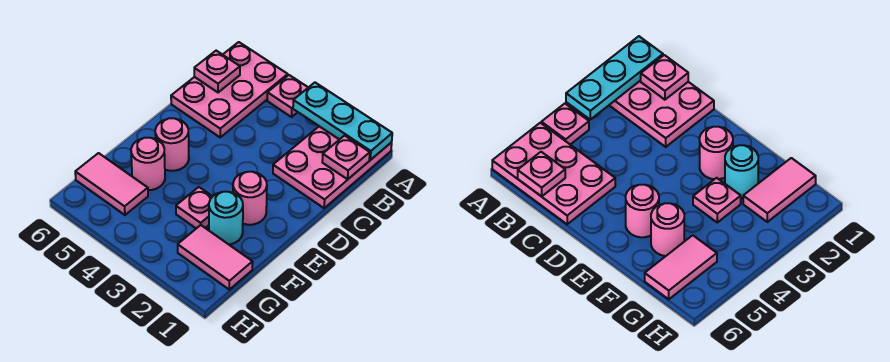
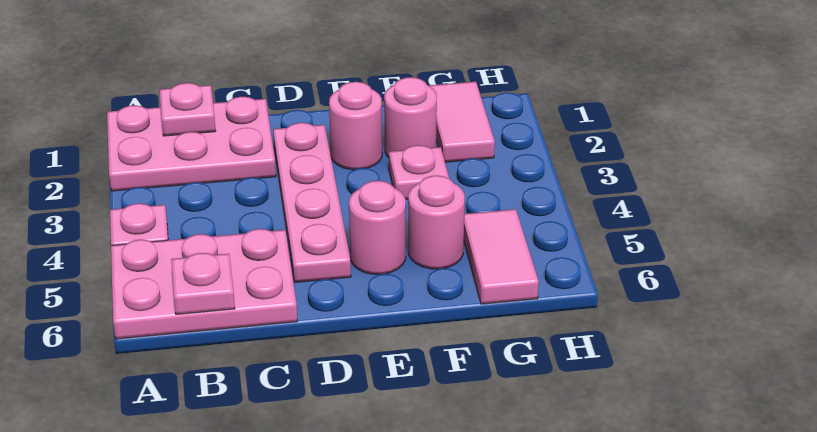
cyan plate A1:A3 level 2 -> none
none -> pink plate D2:D5 level 1
cyan round brick F2 level 1 -> pink round brick F2 level 1

